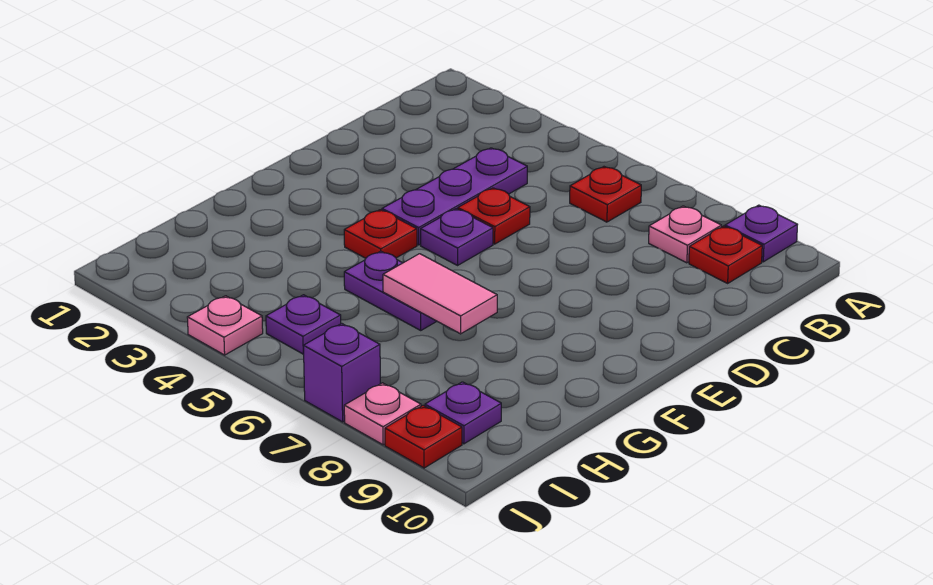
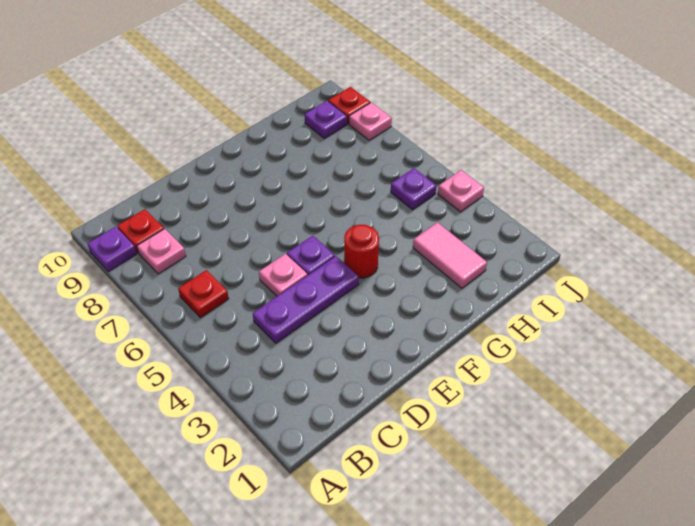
red plate D5 level 1 -> pink plate D5 level 1
red plate F4 level 1 -> red round brick F4 level 1
purple plate G5:G6 level 1 -> none
pink tile G6:G7 level 2 -> pink tile H2:H3 level 1
purple brick J7 level 1 -> none

